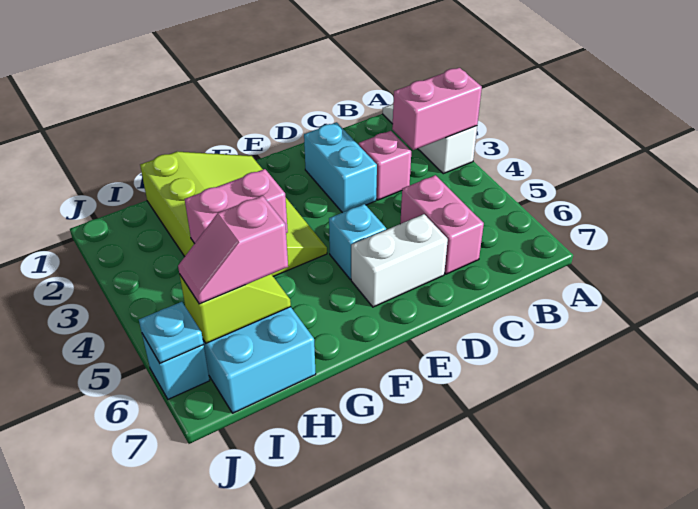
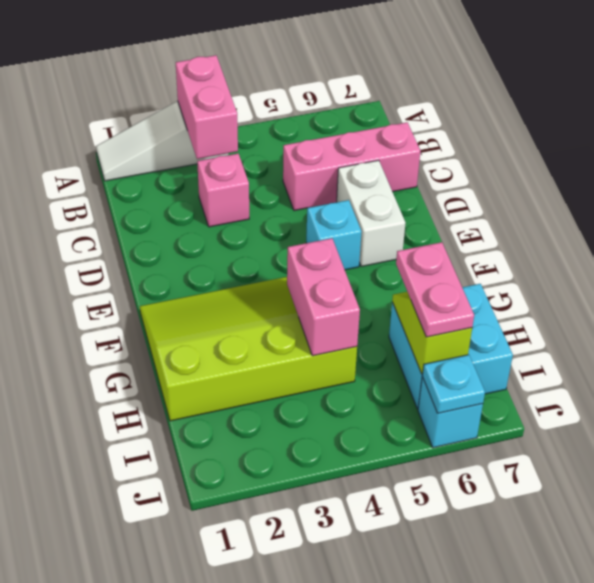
pink brick C5:C6 level 1 -> pink brick C5:C7 level 1
cyan brick D2:D3 level 1 -> none
pink slope H6:I6 level 3 top H -> pink plate H6:I6 level 3

